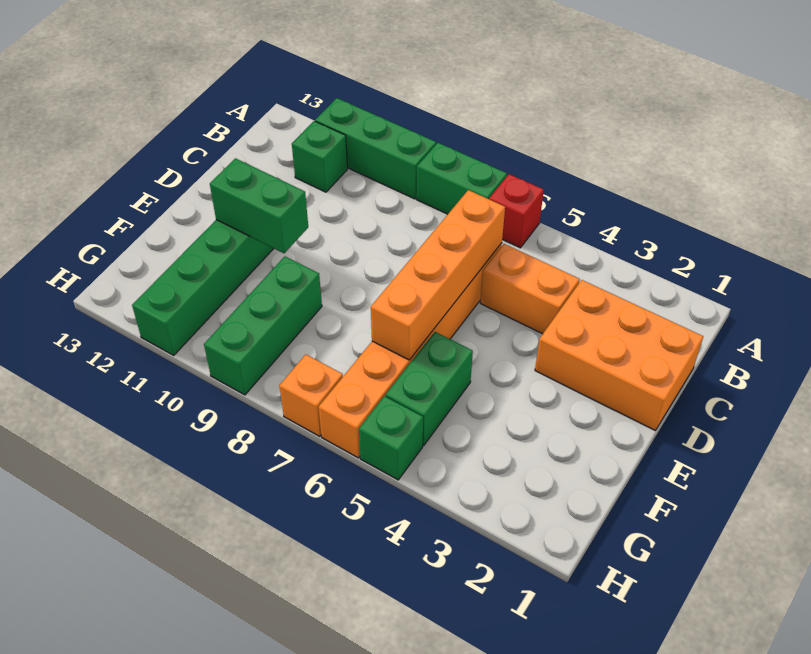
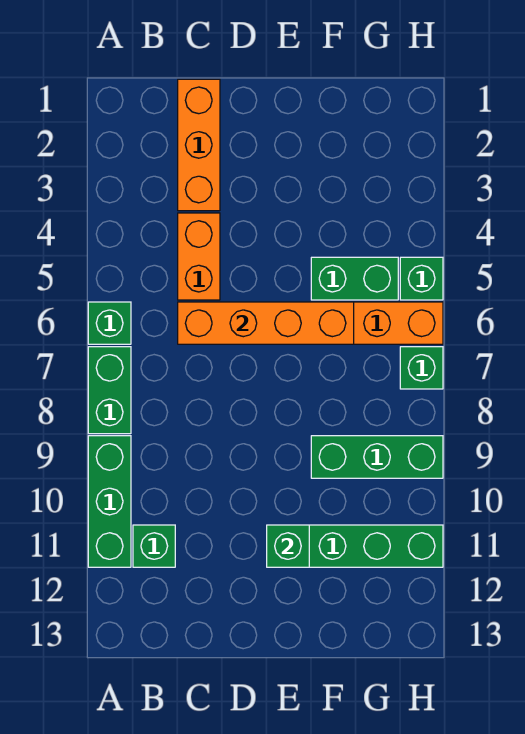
red brick A6 level 1 -> green brick A6 level 1
orange brick C1:D3 level 1 -> orange brick C1:C3 level 1
green brick E10:E11 level 2 -> green brick E11 level 2
orange brick H7 level 1 -> green brick H7 level 1

